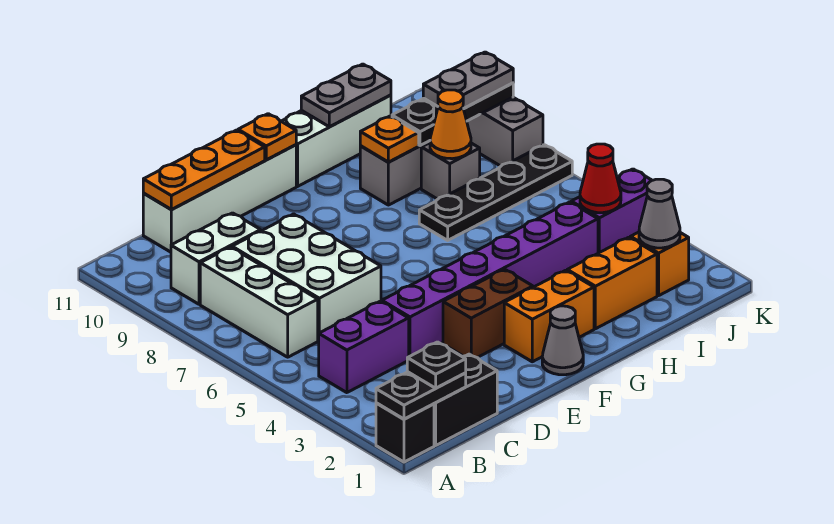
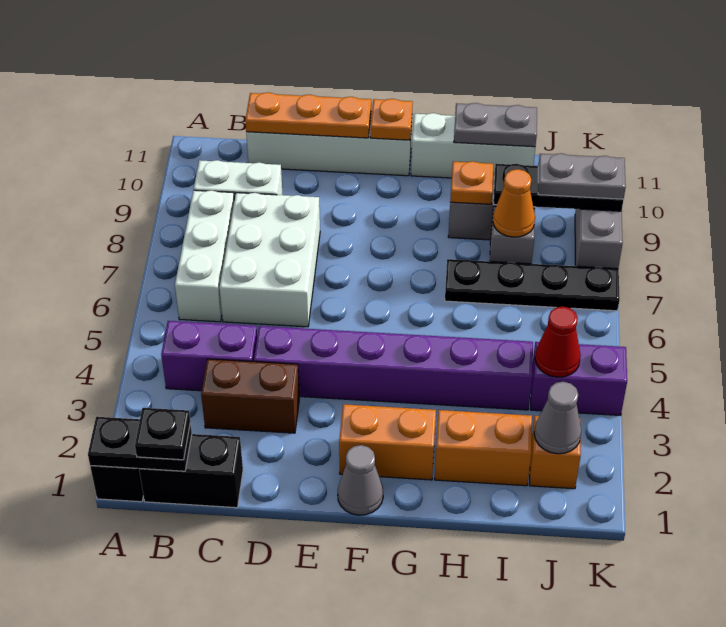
brown brick E3:F3 level 1 -> brown brick C3:D3 level 1

